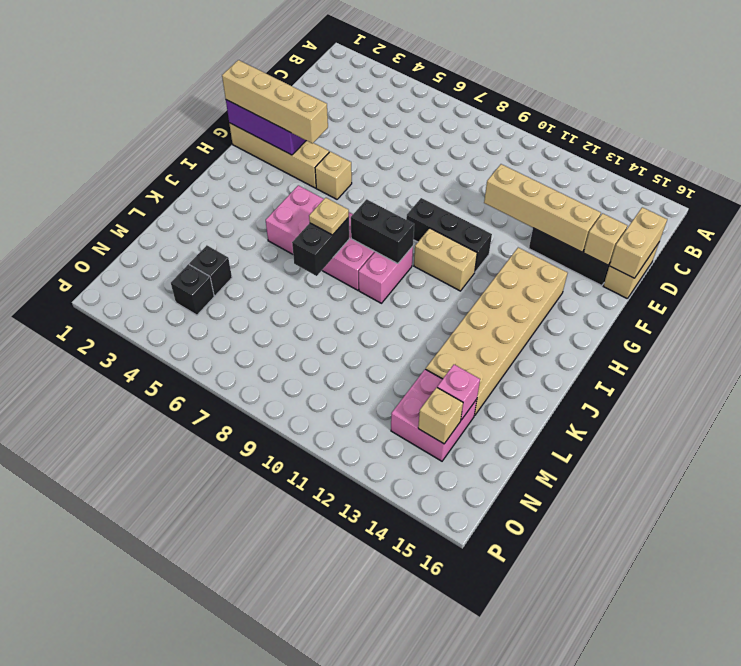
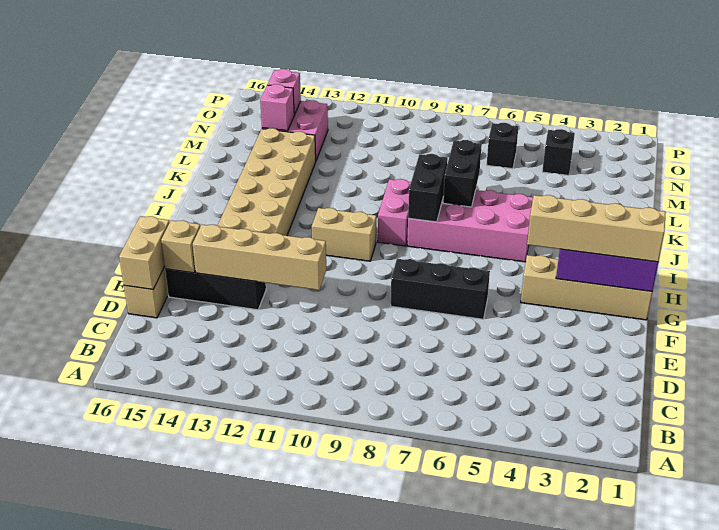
tan brick G5 level 1 -> none
black brick G9:G11 level 1 -> black brick F6:F8 level 1
black brick I8:I9 level 2 -> black brick I8:J8 level 2
tan plate J7 level 3 -> none
black brick M4 level 1 -> black brick N6 level 1
tan brick N14 level 2 -> pink brick N14 level 2

